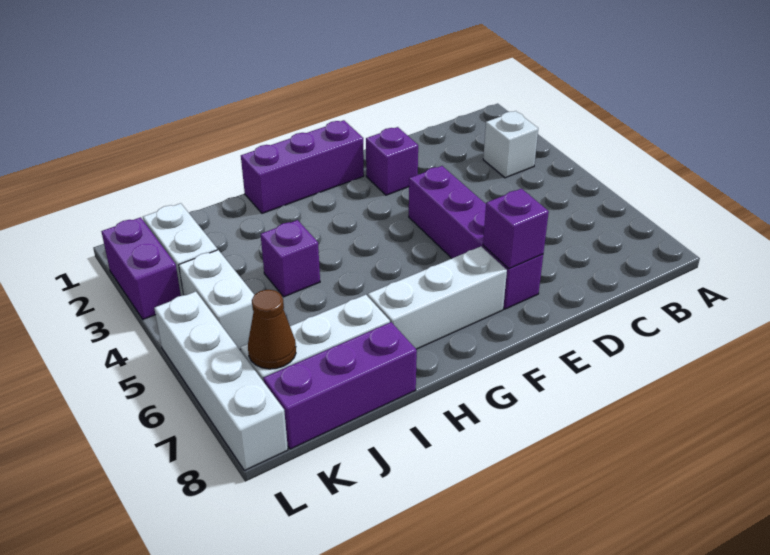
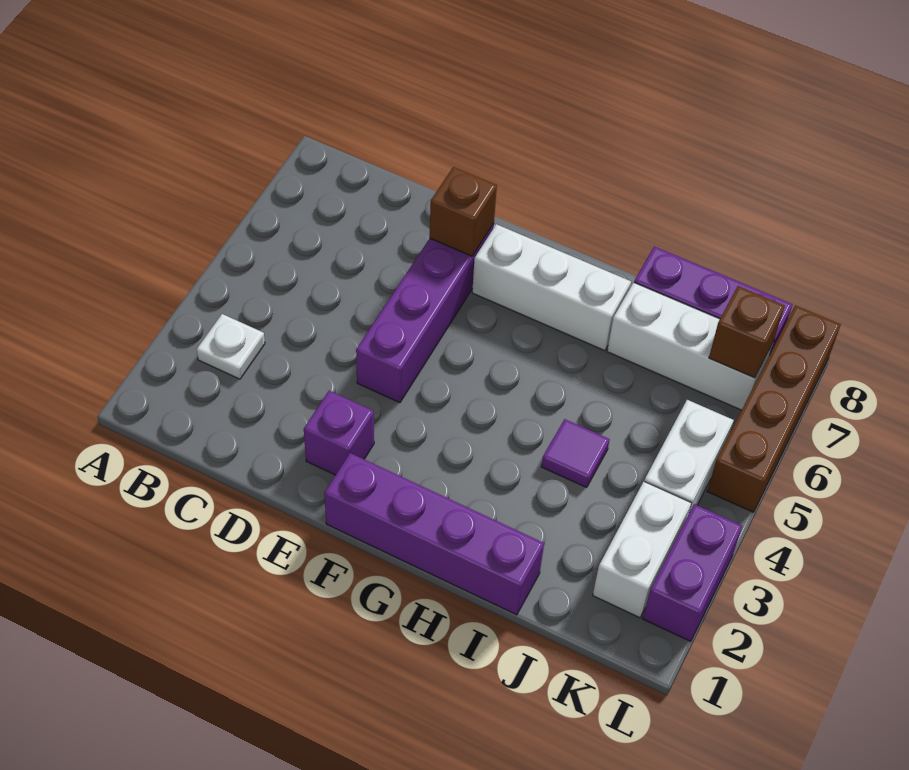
white brick B3 level 1 -> white plate B3 level 1
purple brick E7 level 2 -> brown brick E7 level 2
purple brick F1:H1 level 1 -> purple brick F1:I1 level 1
purple brick I4 level 1 -> purple tile I4 level 1
brown cone K7 level 2 -> brown brick K7 level 2
white brick L5:L8 level 1 -> brown brick L5:L8 level 1

